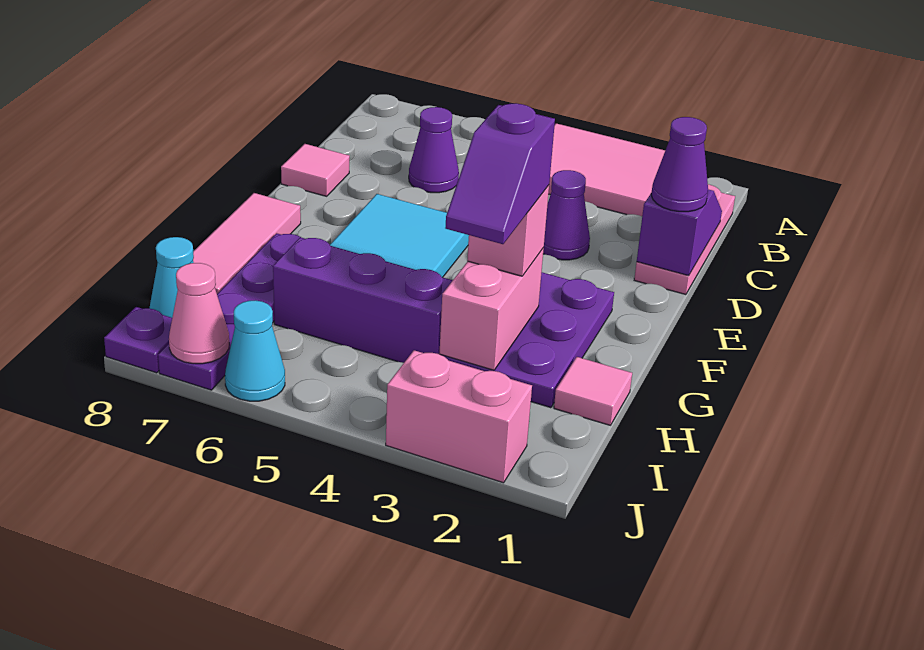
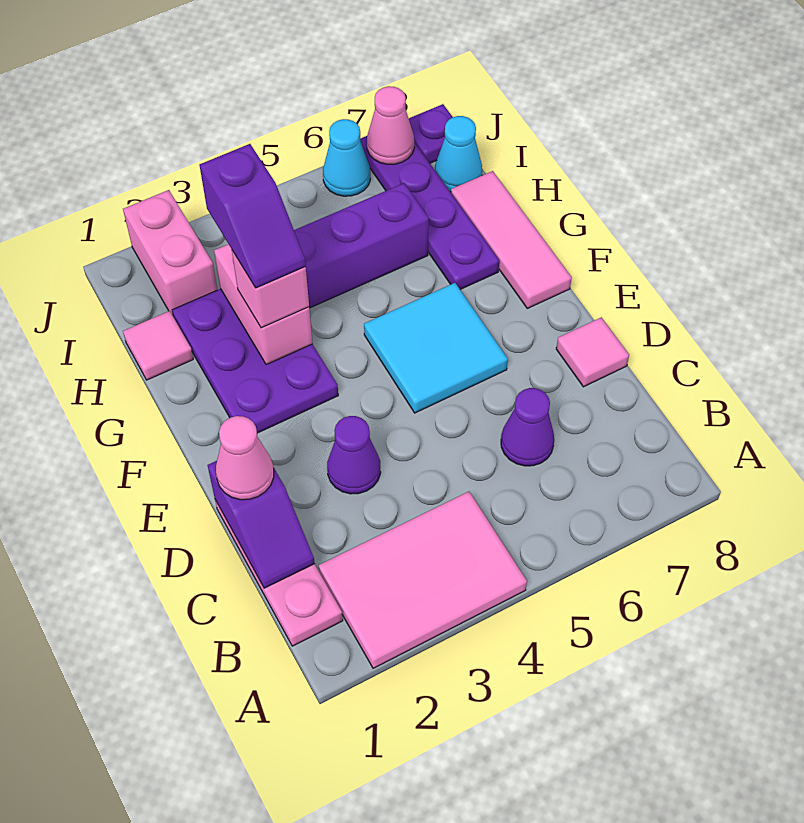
purple cone D1 level 3 -> pink cone D1 level 3
purple slope G3:H3 level 4 top G -> purple slope G3:H3 level 4 top H
pink brick J2:J3 level 1 -> pink brick I2:J2 level 1

